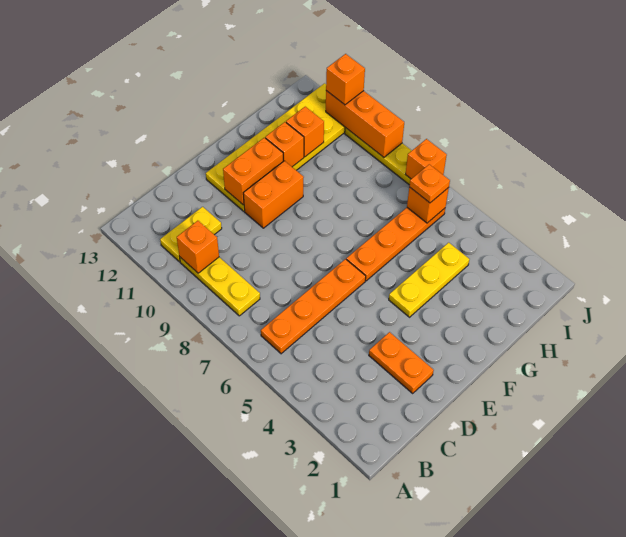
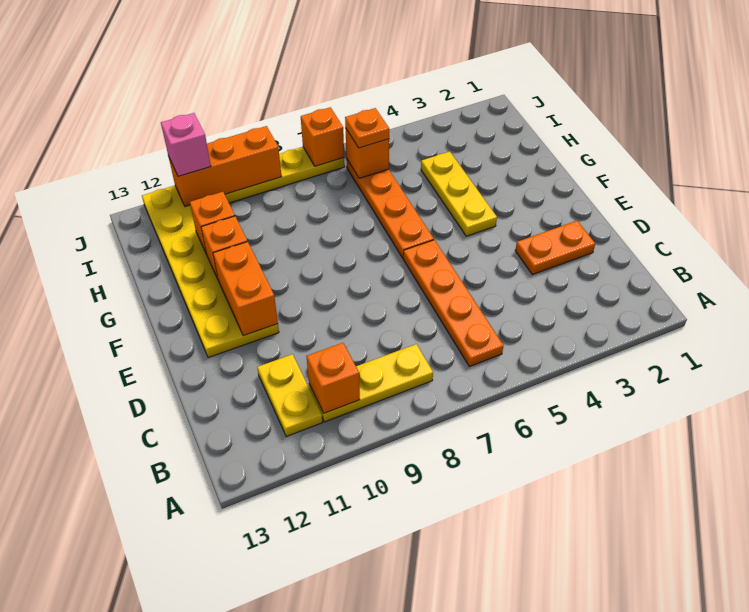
orange brick E10:F10 level 1 -> none
orange brick J11 level 3 -> pink brick J11 level 3

